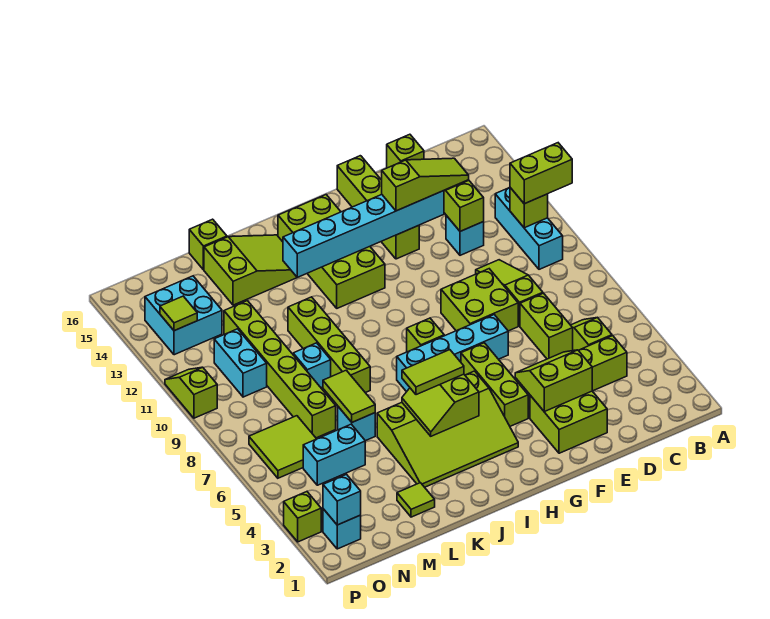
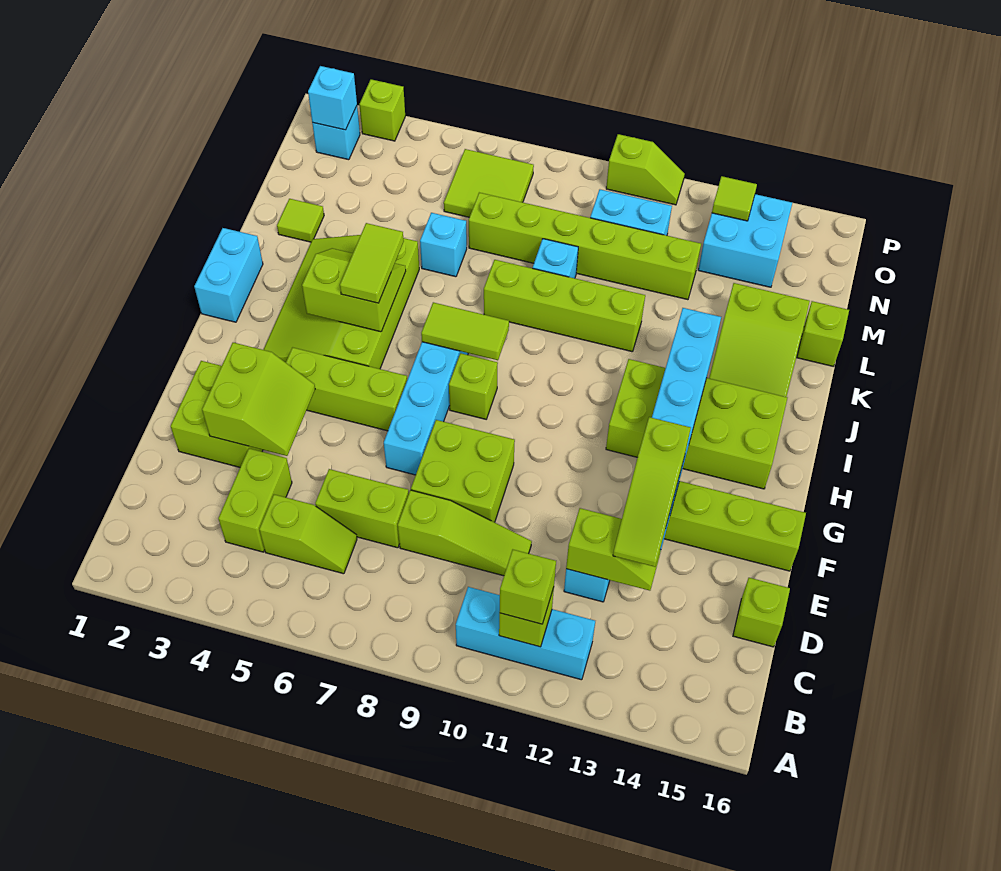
lime brick A11:B11 level 3 -> lime brick B11 level 3
lime tile L6:L7 level 2 -> lime tile I7:I8 level 2
cyan brick M5:N5 level 1 -> cyan brick I1:J1 level 1

